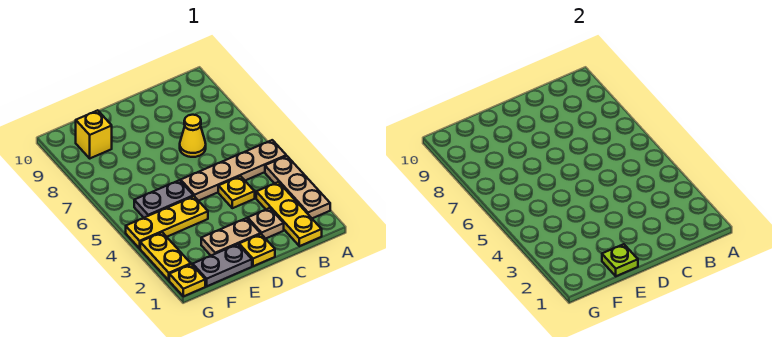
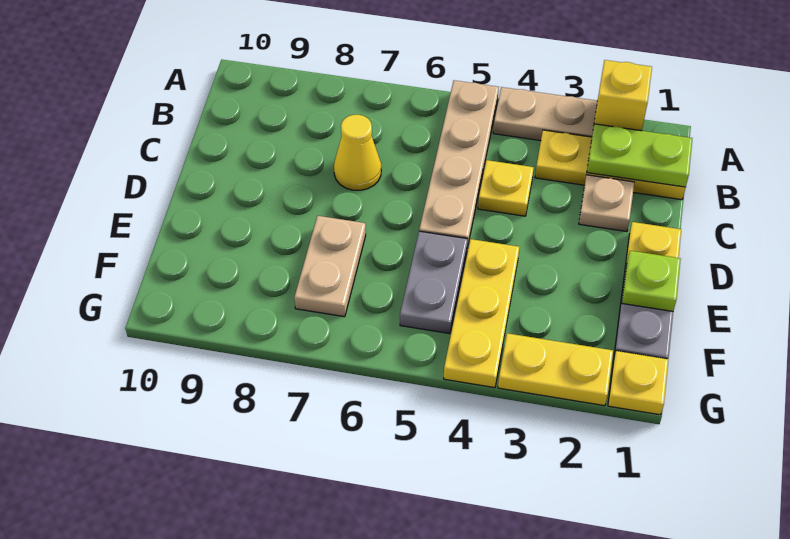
none -> lime plate B1:B2 level 2
tan plate D2:E2 level 1 -> tan plate E7:F7 level 1
yellow brick F9 level 1 -> yellow brick A2 level 2

